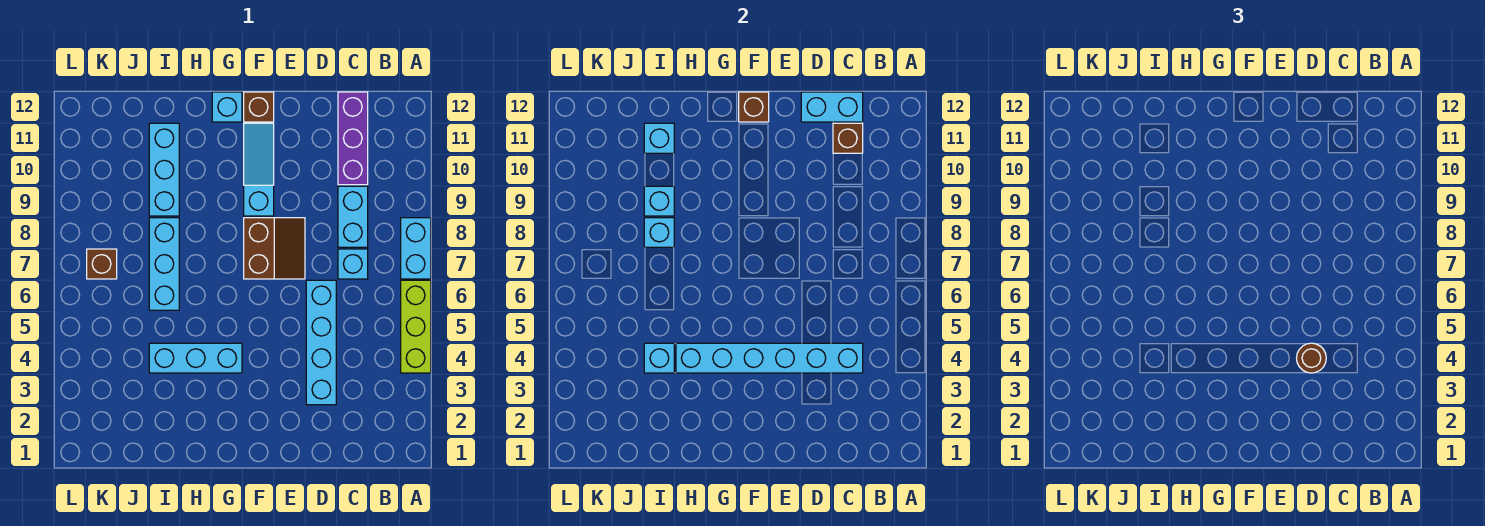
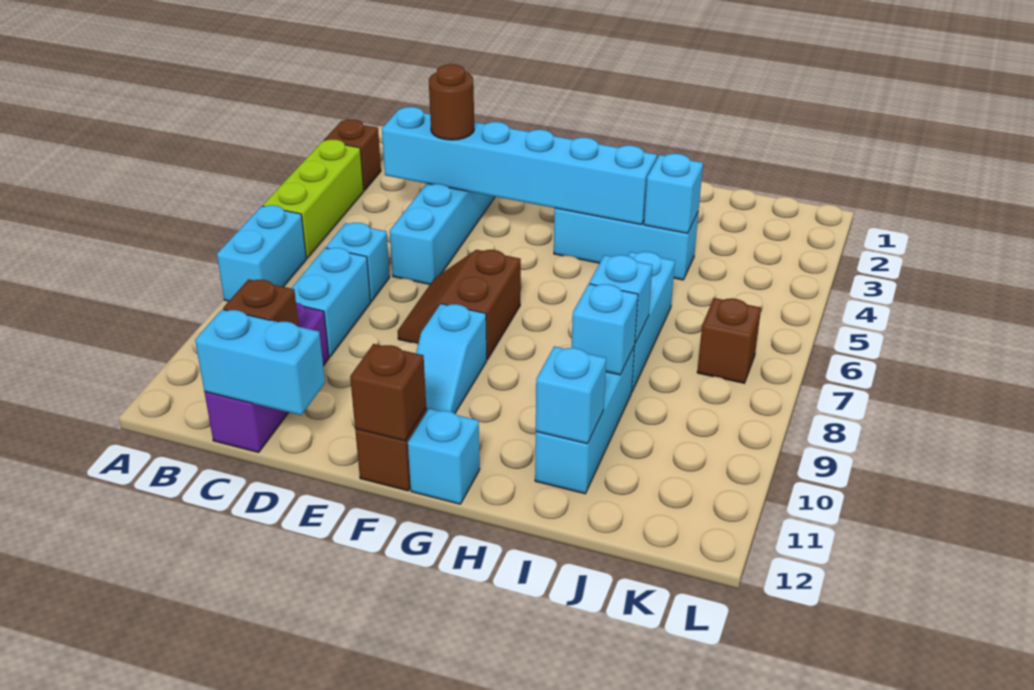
none -> brown brick A3 level 1
cyan slope F9:F11 level 1 top 9 -> cyan slope F9:F10 level 1 top 9

